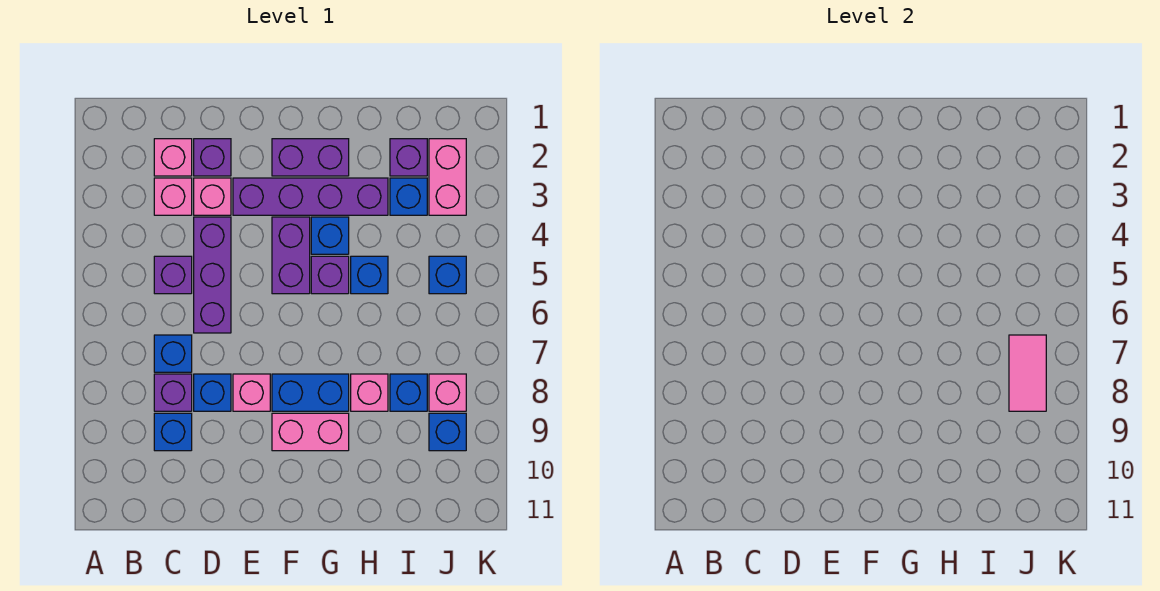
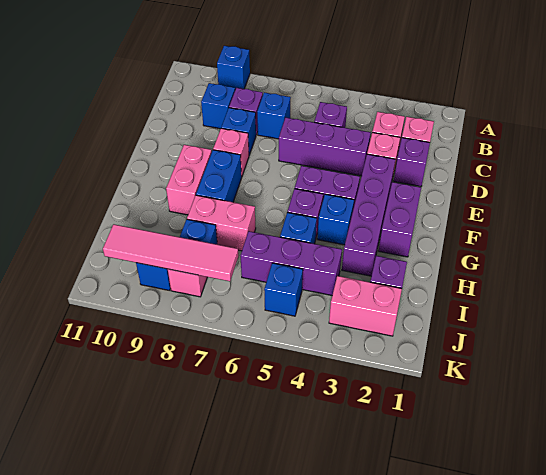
pink brick H8 level 1 -> pink brick H7:H8 level 1
blue brick I3 level 1 -> blue brick A9 level 1
none -> purple brick I4:I6 level 1
pink tile J7:J8 level 2 -> pink tile J7:J10 level 2

